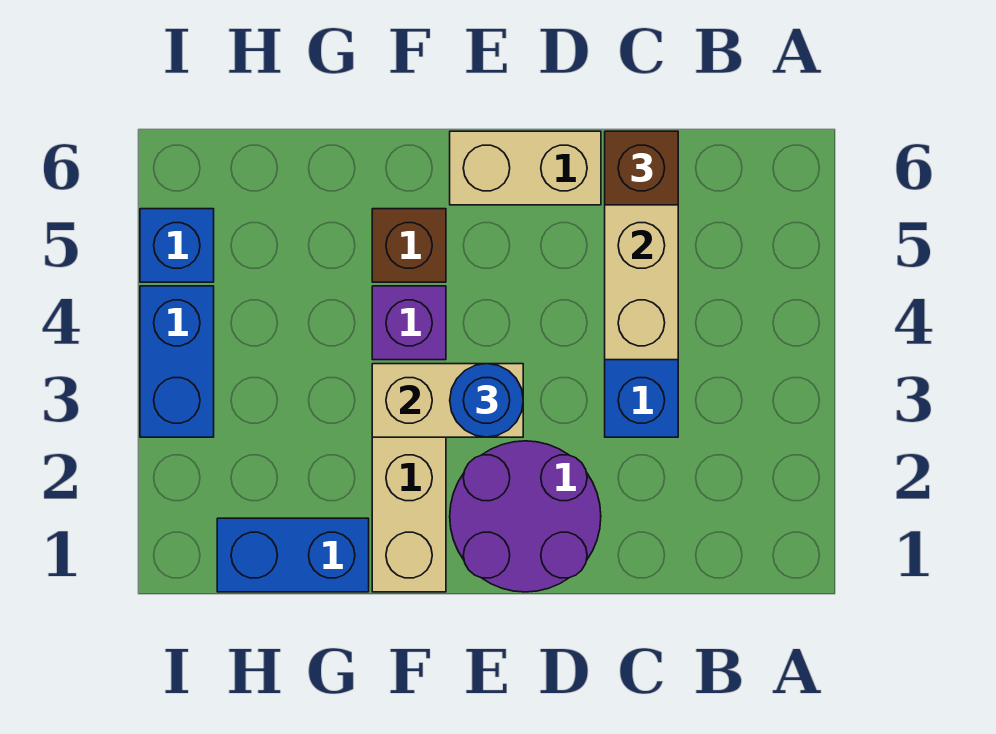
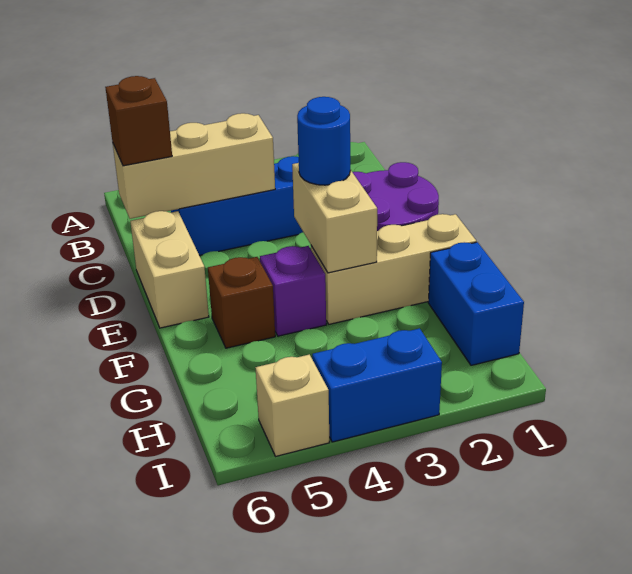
blue brick I5 level 1 -> tan brick I5 level 1

